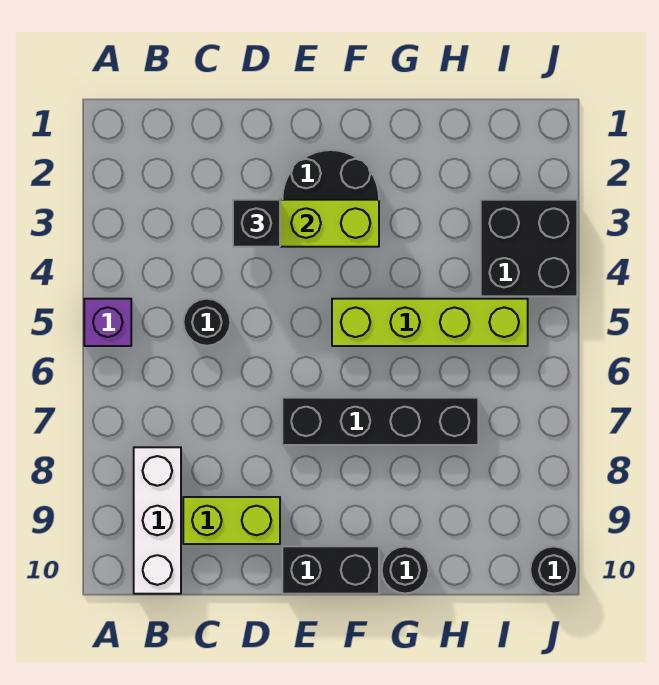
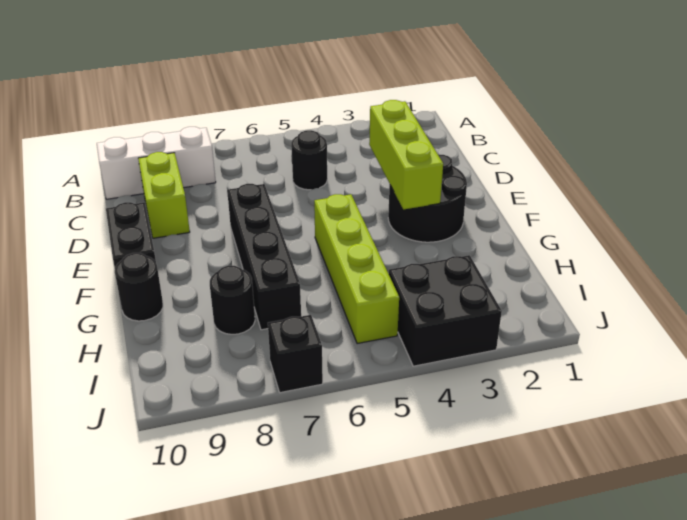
purple brick A5 level 1 -> none
black brick D3 level 3 -> black brick J7 level 1
black round brick J10 level 1 -> black round brick H8 level 1

